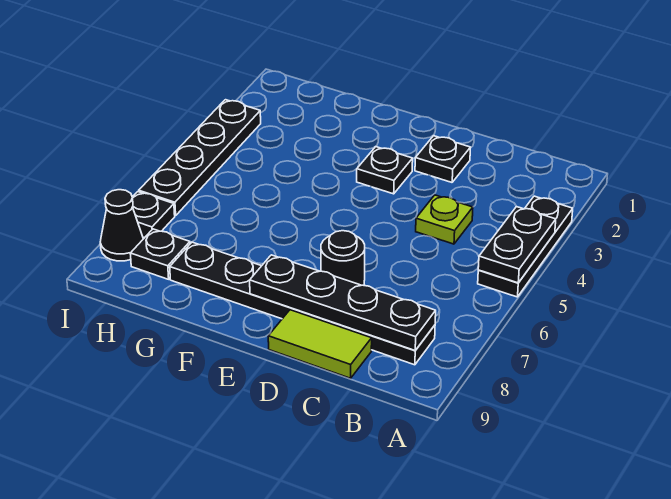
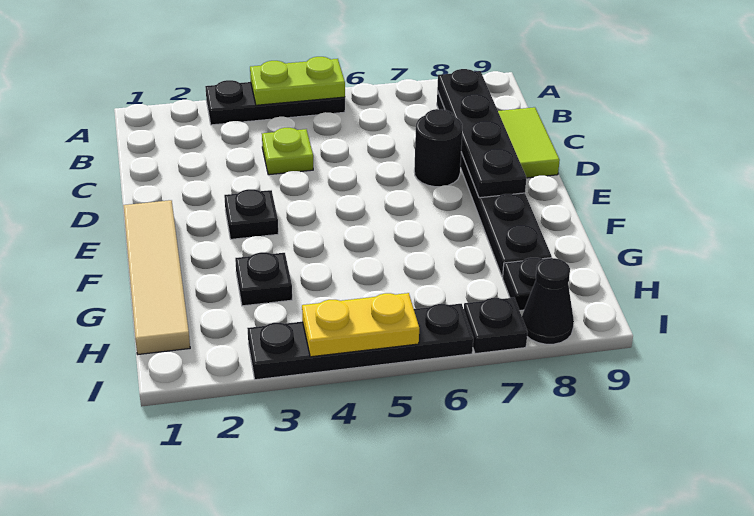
black plate A4:A5 level 2 -> lime plate A4:A5 level 2
black plate D2 level 1 -> black plate G3 level 1
none -> tan tile E1:H1 level 1
none -> yellow plate I4:I5 level 2

